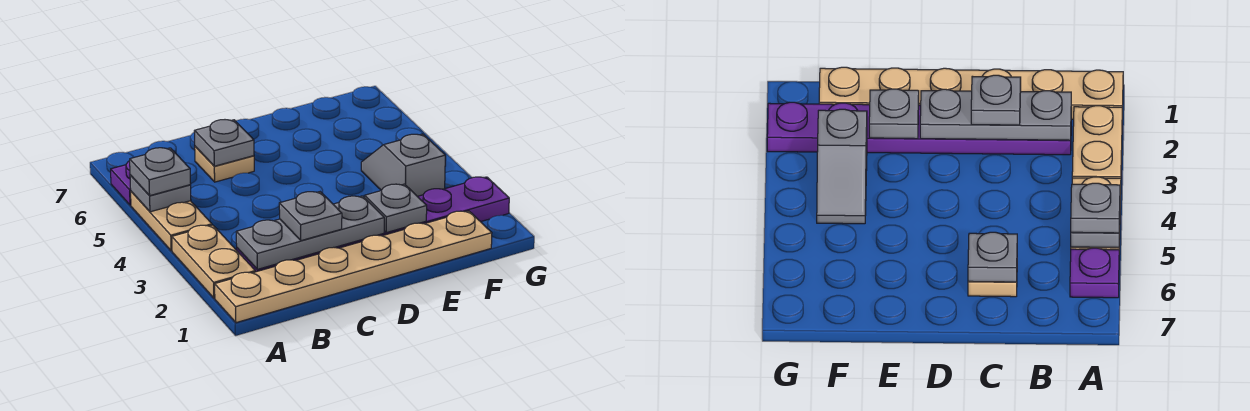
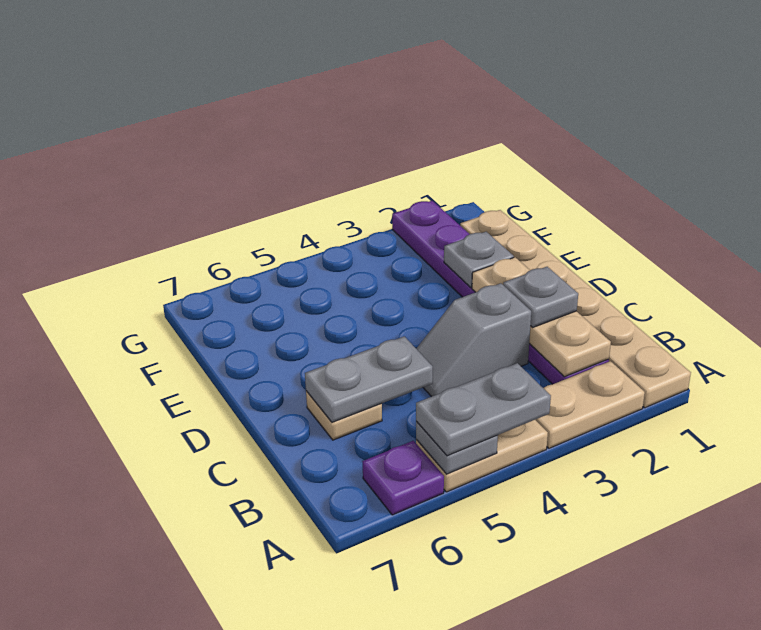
grey plate A5 level 3 -> grey plate A4:A5 level 3
grey plate B2:D2 level 2 -> tan plate B2:D2 level 2
grey plate C6 level 2 -> grey plate C5:C6 level 2
grey slope F3:F4 level 1 top 3 -> grey slope C3:C4 level 1 top 3

